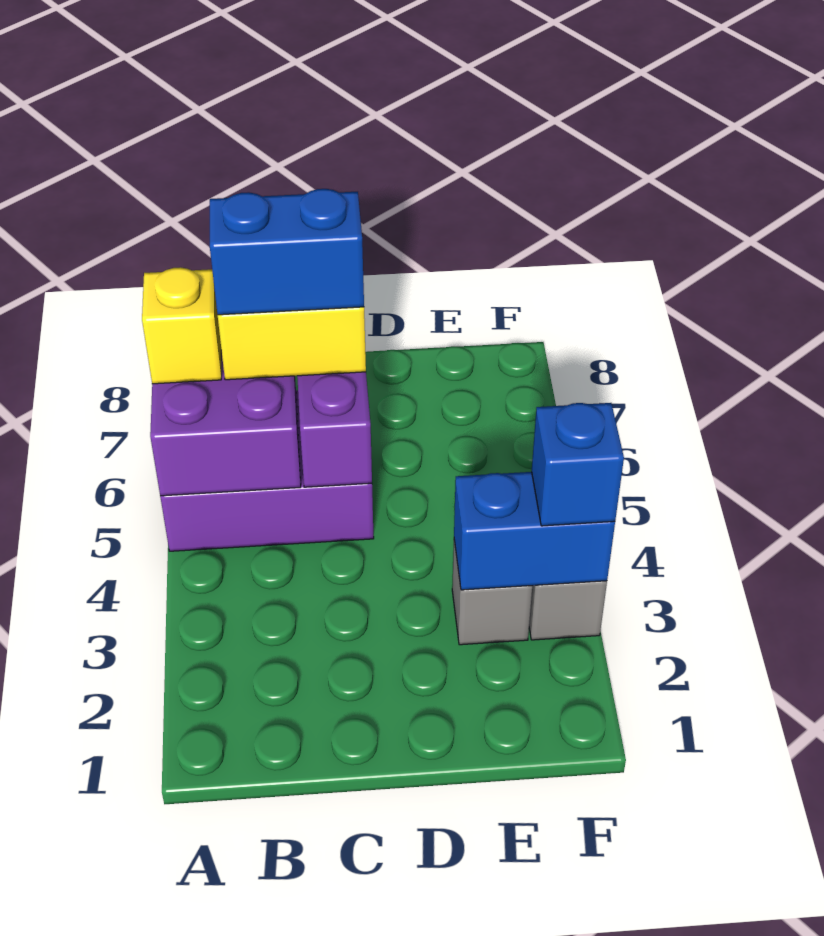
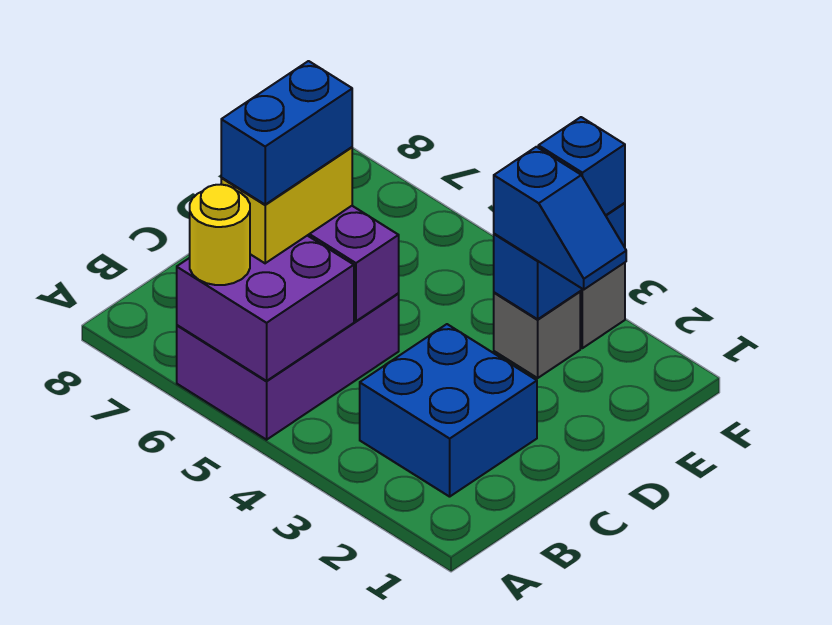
yellow brick A6 level 3 -> yellow round brick A6 level 3
none -> blue brick B2:C3 level 1
none -> blue slope E2:E3 level 3 top 3

